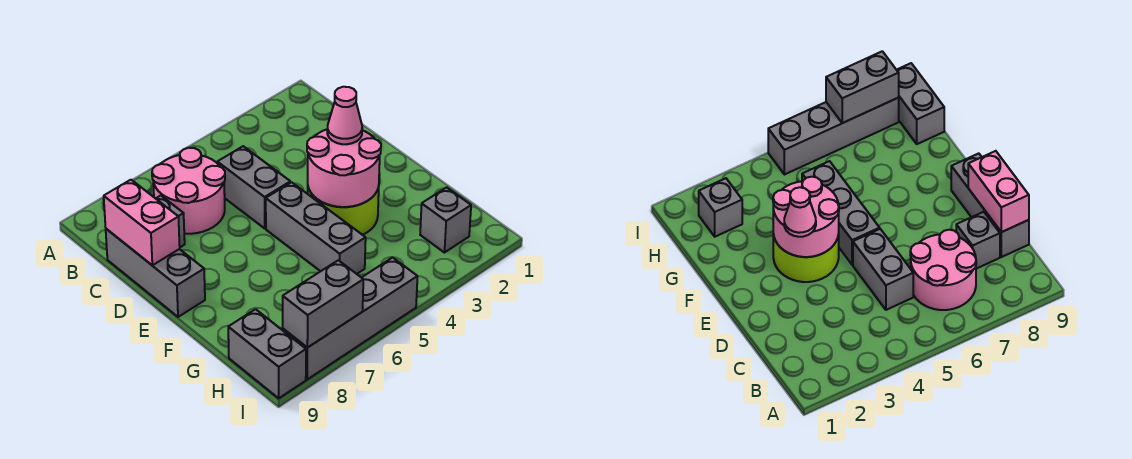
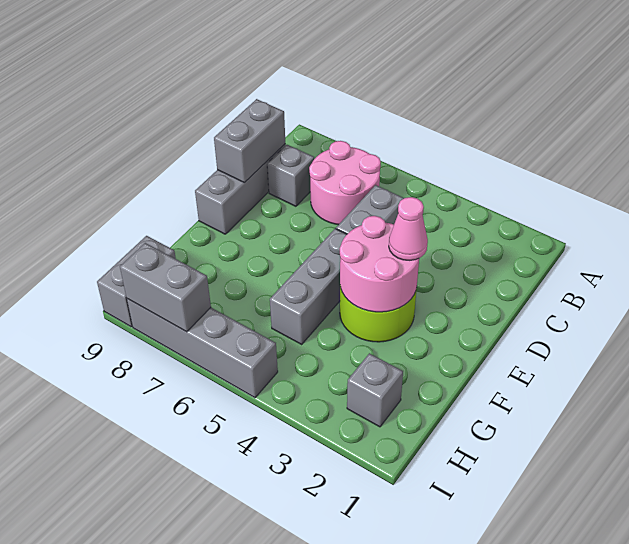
pink brick C9:D9 level 2 -> grey brick C9:D9 level 2

